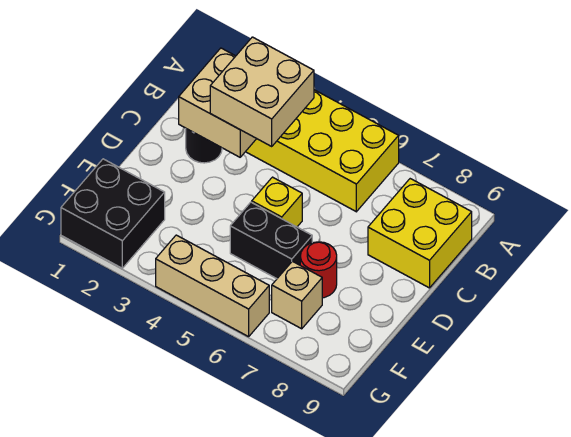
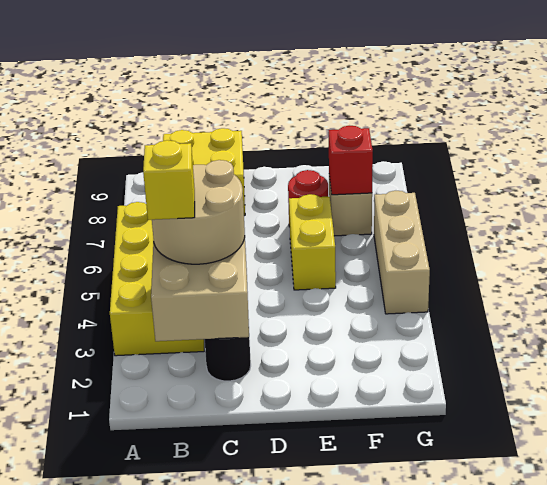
tan brick B3:C4 level 3 -> tan round brick B3:C4 level 3
yellow brick D5 level 1 -> yellow brick B3 level 4
black brick E5:E6 level 1 -> yellow brick E5:E6 level 1
black brick F1:G2 level 1 -> none
none -> red brick F7 level 2

